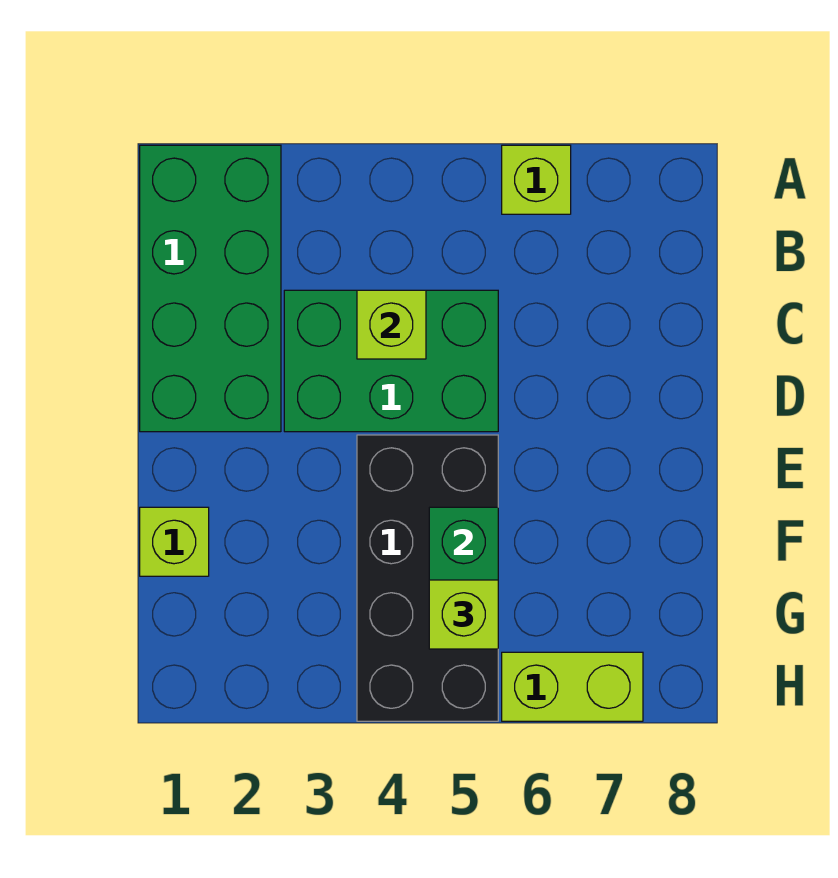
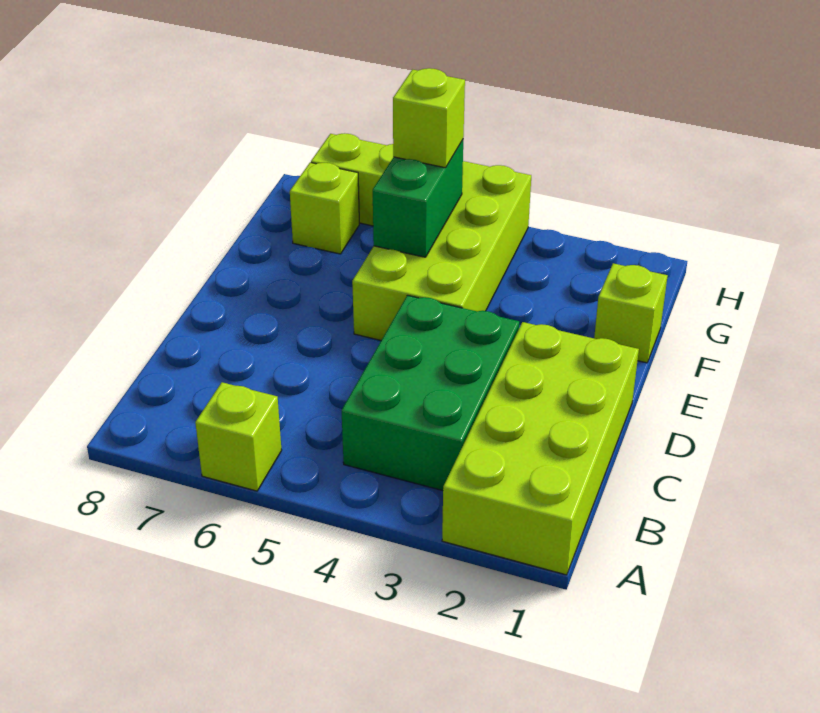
green brick A1:D2 level 1 -> lime brick A1:D2 level 1
green brick C3:D5 level 1 -> green brick B3:D4 level 1
lime brick C4 level 2 -> lime brick G7 level 1
black brick E4:H5 level 1 -> lime brick E4:H5 level 1

